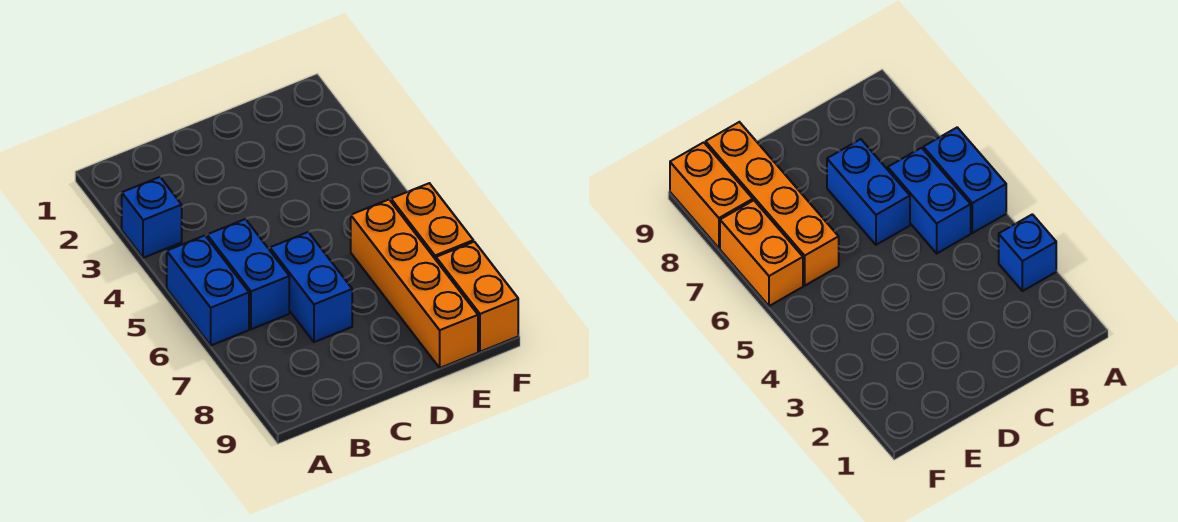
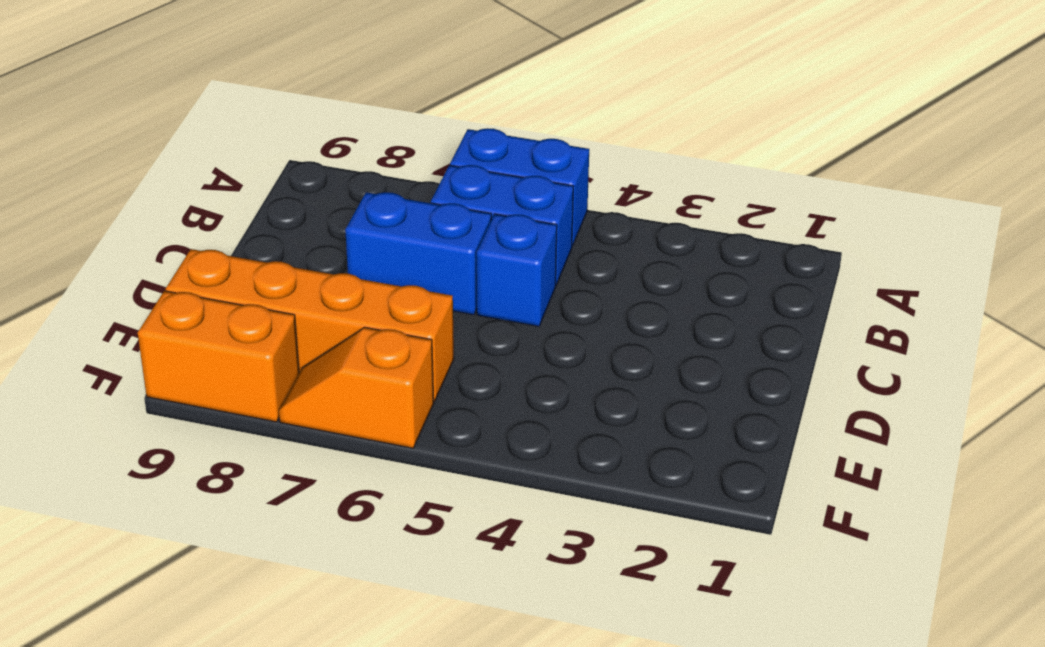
blue brick A3 level 1 -> blue brick C5 level 1
orange brick F6:F7 level 1 -> orange slope F6:F7 level 1 top 6

